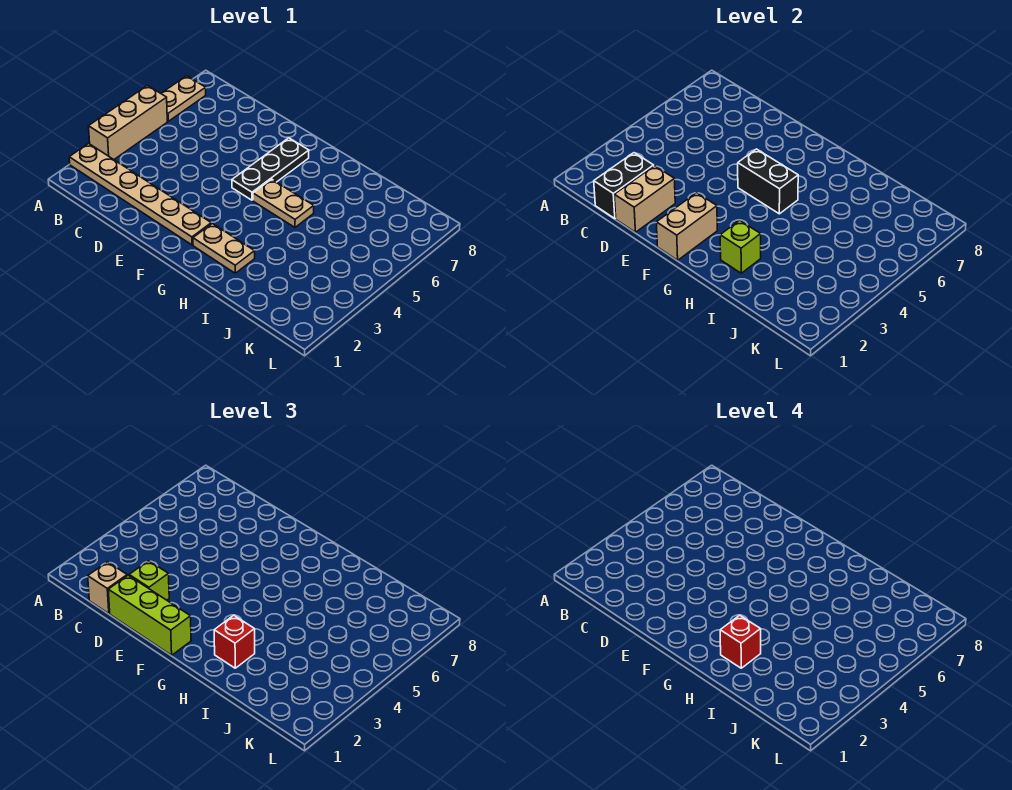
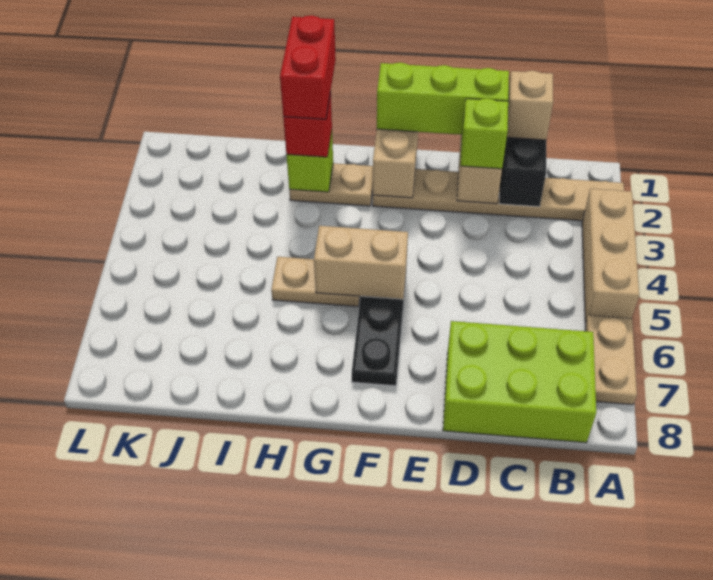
none -> lime brick B7:D8 level 1
black brick F5:G5 level 2 -> tan brick F5:G5 level 2
red brick H2 level 4 -> red brick H1:H2 level 4

